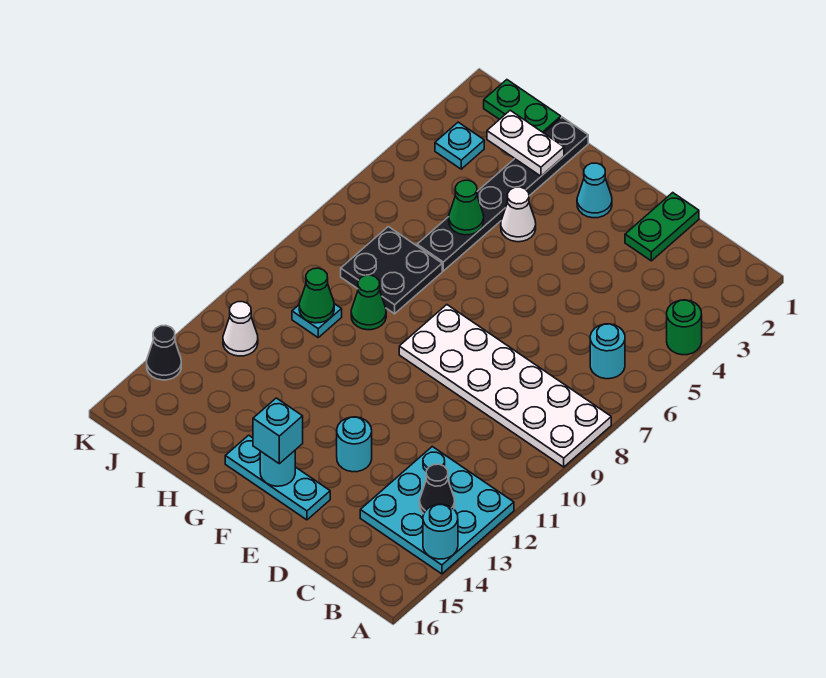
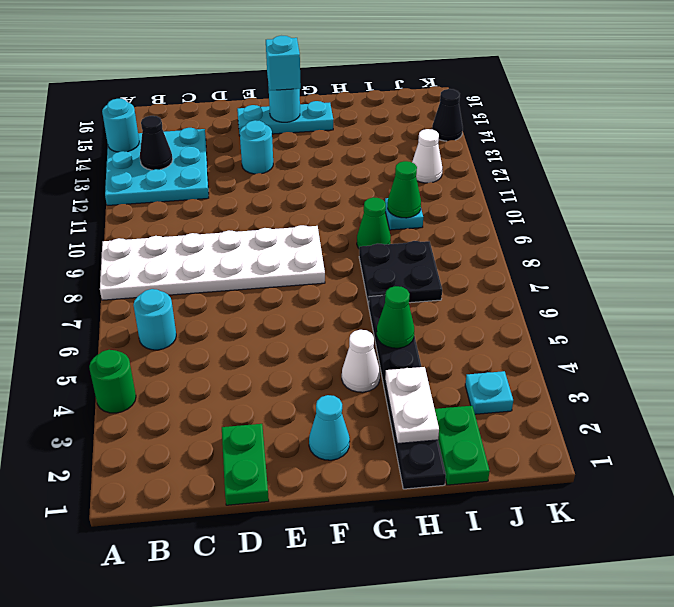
white plate H2:I2 level 2 -> white plate H2:H3 level 2
green plate I1:J1 level 1 -> green plate I1:I2 level 1

